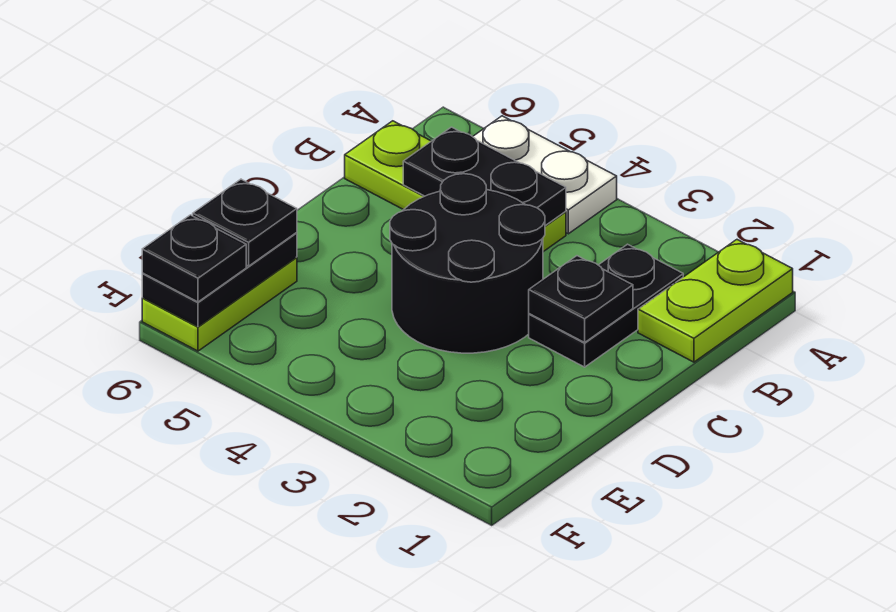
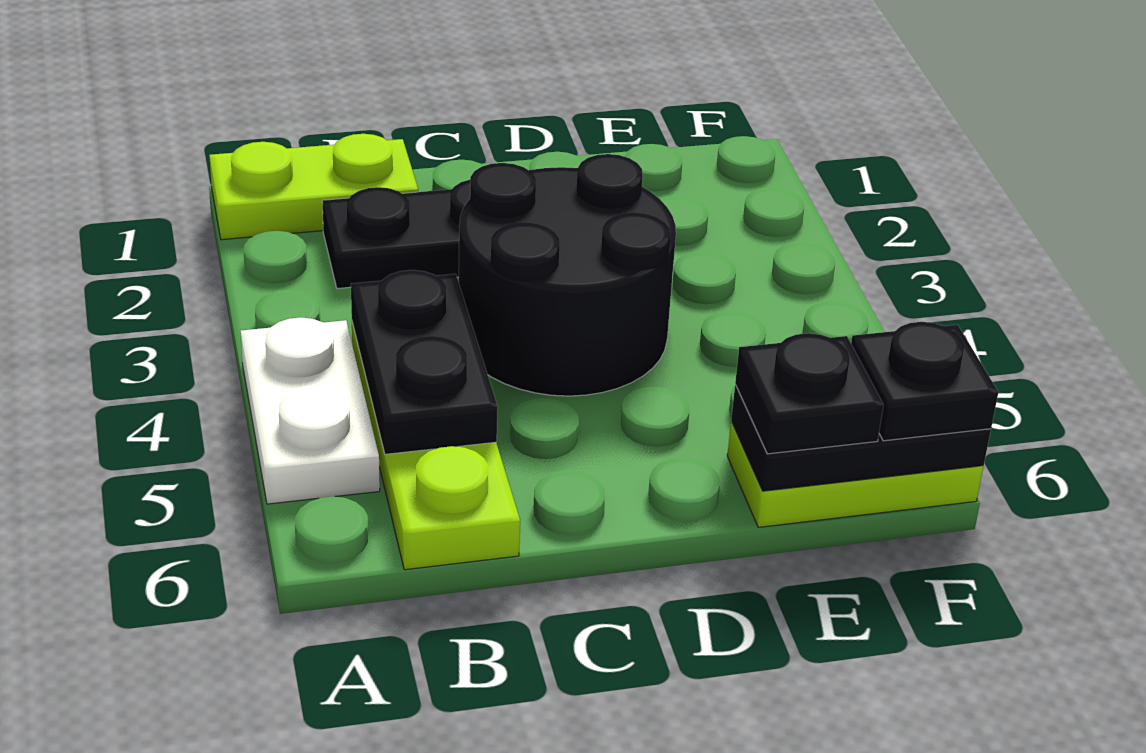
black plate C2 level 2 -> none

